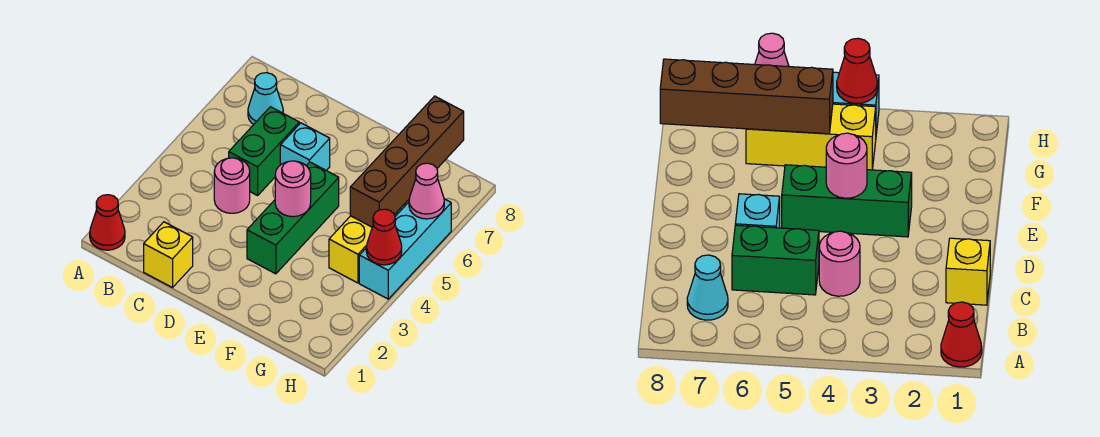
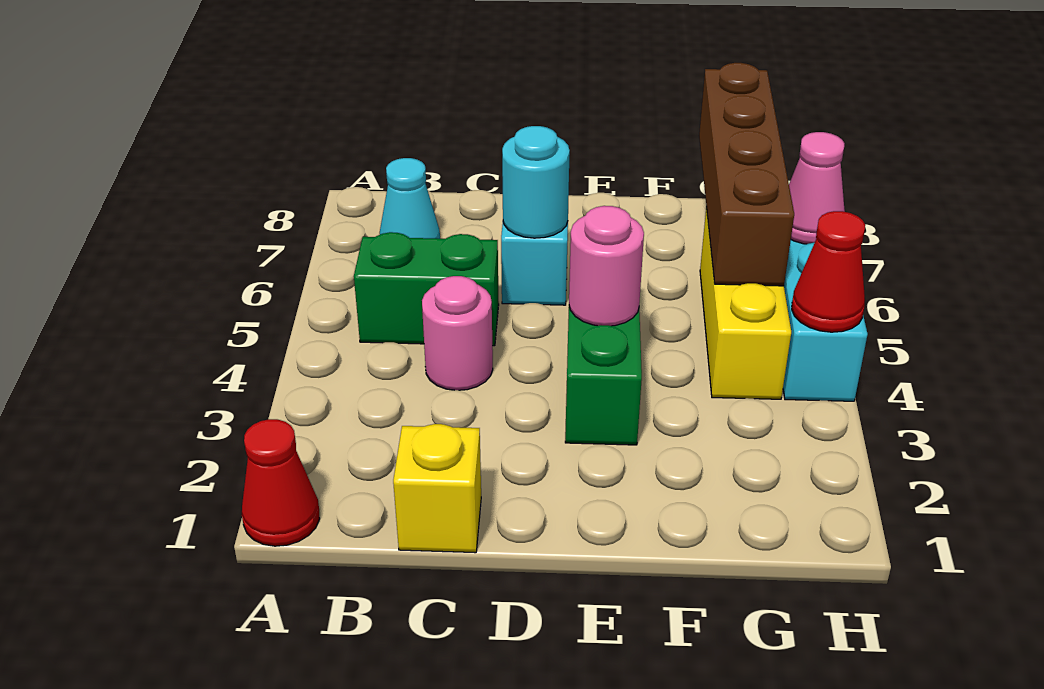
green brick C5:C6 level 1 -> green brick B5:C5 level 1
none -> cyan round brick D6 level 2

